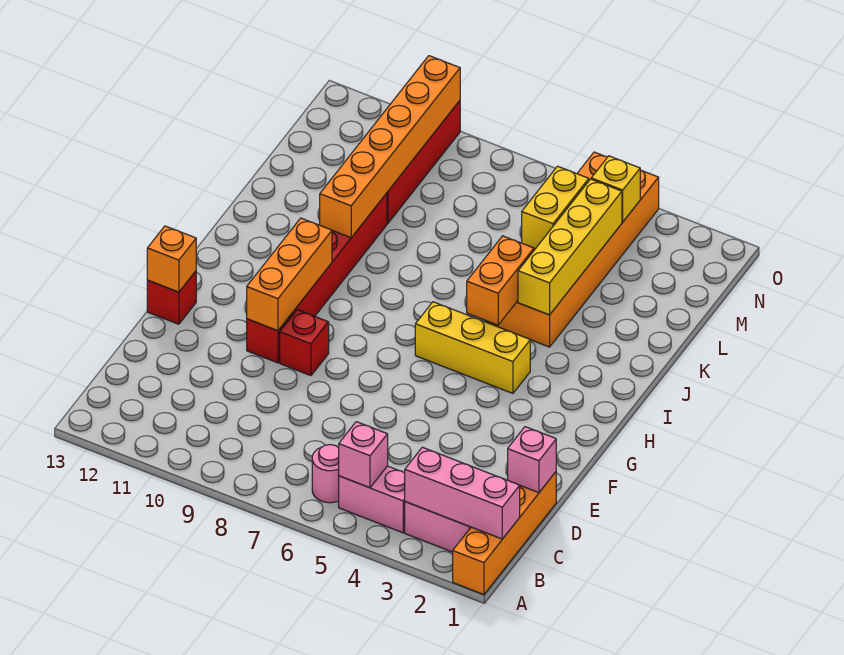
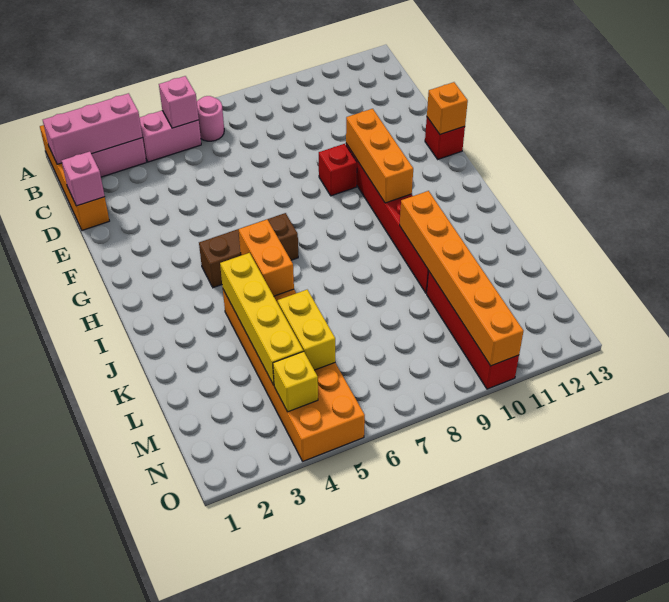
yellow brick H4:H6 level 1 -> brown brick H4:H6 level 1

